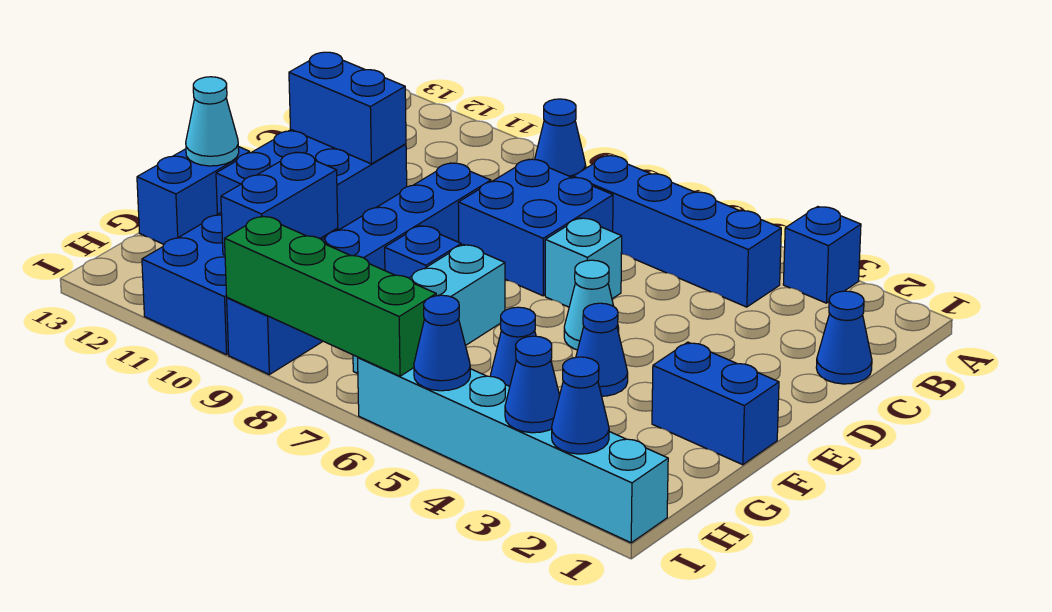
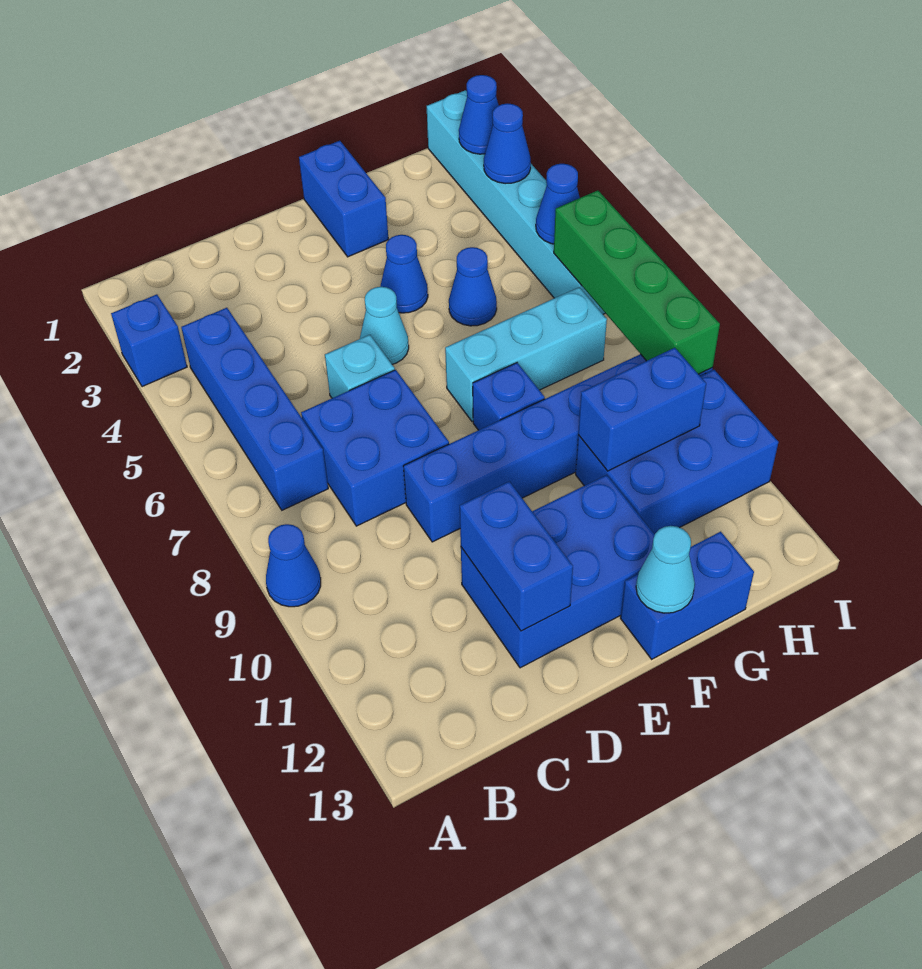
blue cone C1 level 1 -> none

